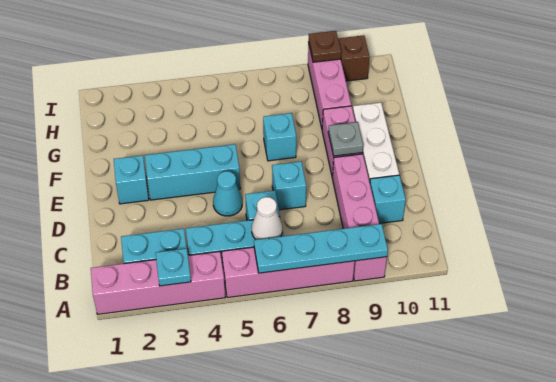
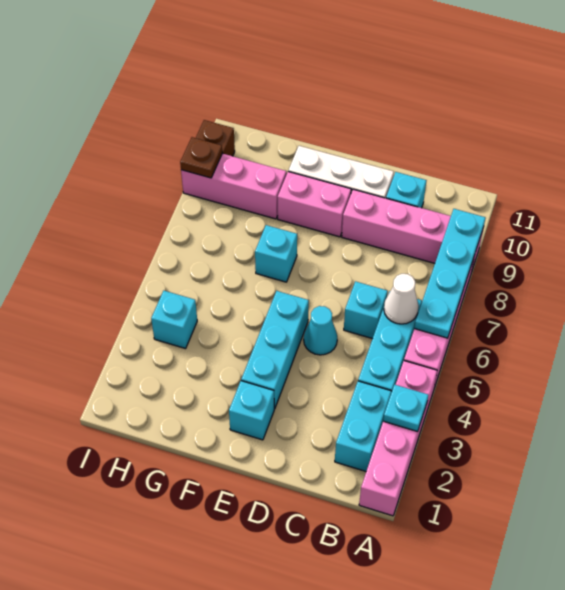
cyan brick D7 level 1 -> cyan brick H4 level 1
grey plate E9 level 2 -> none

